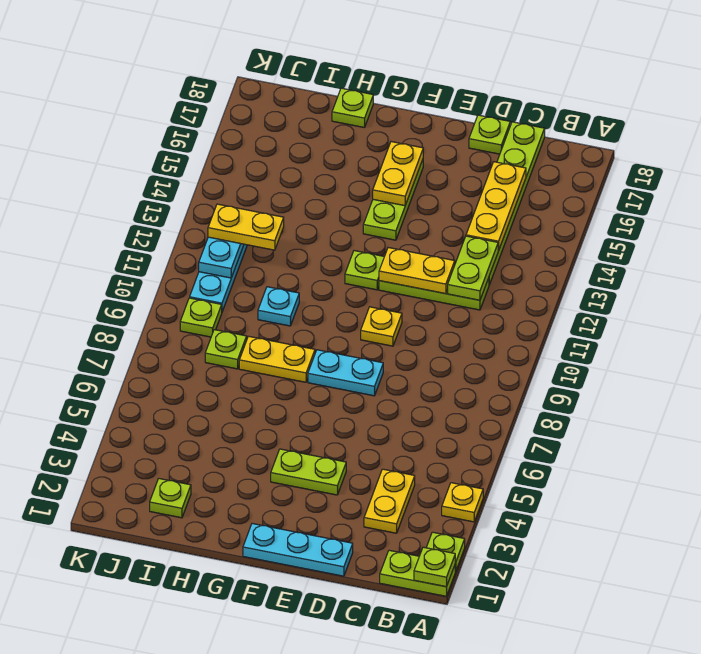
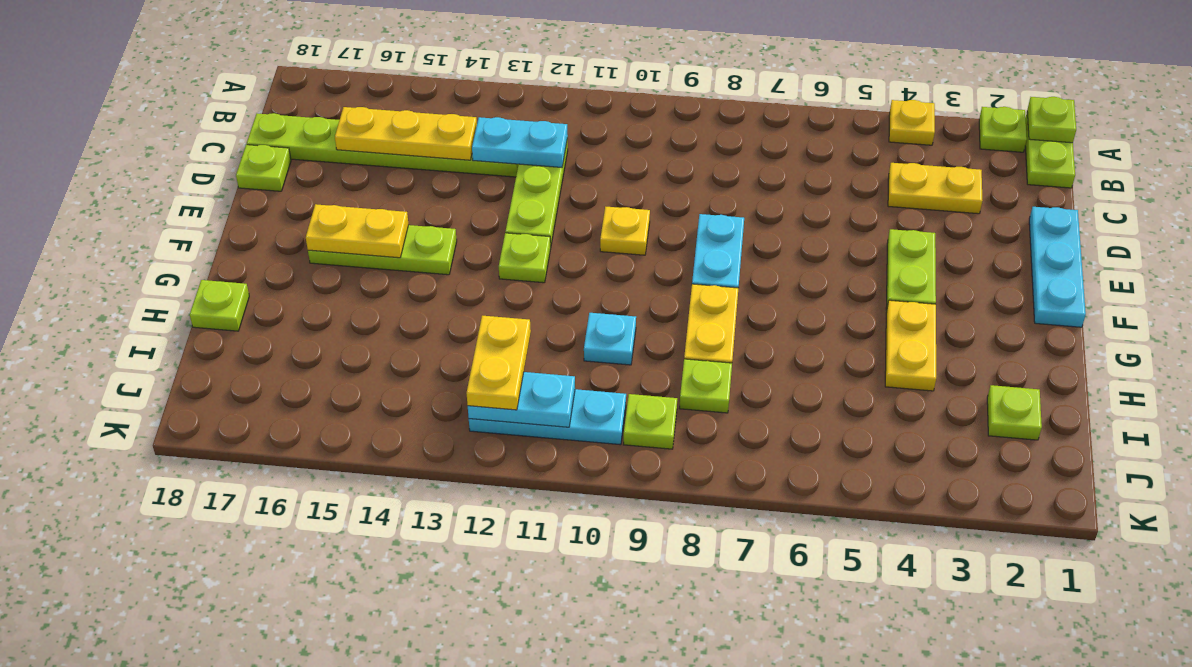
lime plate C12:C13 level 2 -> cyan plate C12:C13 level 2
yellow plate D12:E12 level 2 -> yellow plate G4:H4 level 1

